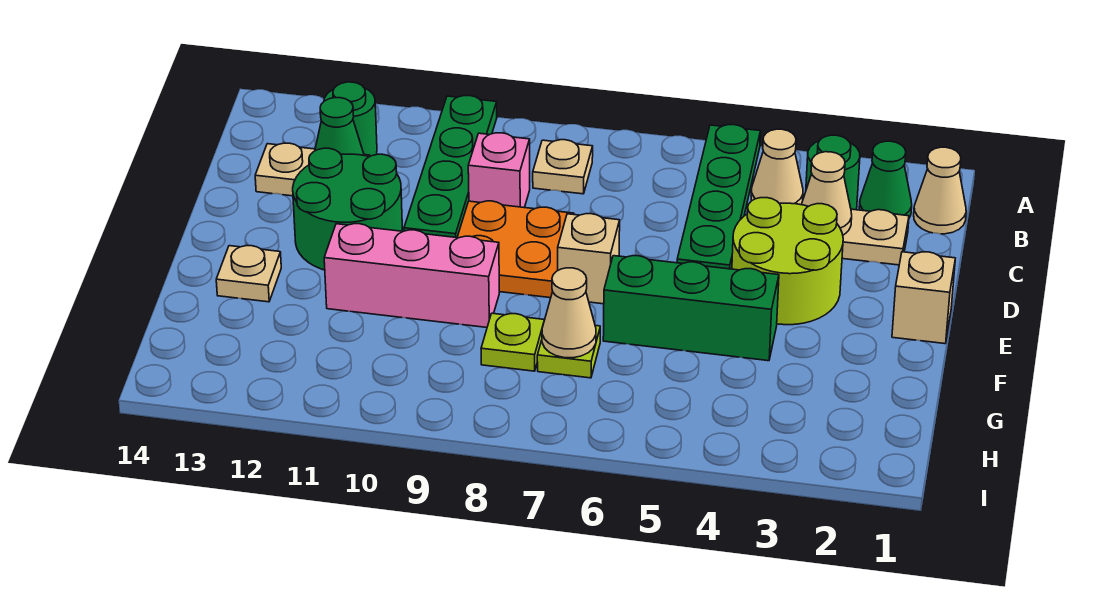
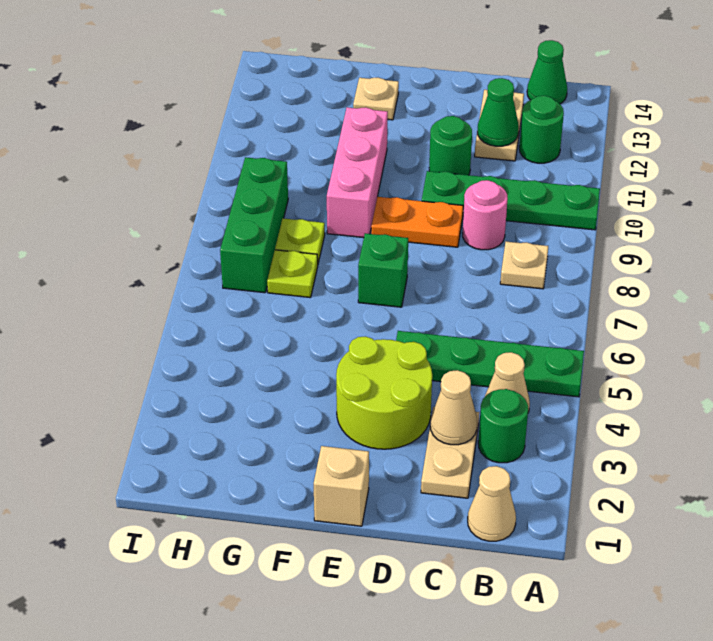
green cone B2 level 1 -> green cone B14 level 1
pink brick C9 level 1 -> pink round brick C9 level 1
orange plate D8:E9 level 1 -> orange plate D9:E9 level 1
green round brick D11:E12 level 1 -> green round brick D11 level 1
tan brick E7 level 1 -> green brick E7 level 1
green brick F4:F6 level 1 -> green brick H7:H9 level 1
tan cone G7 level 2 -> none

